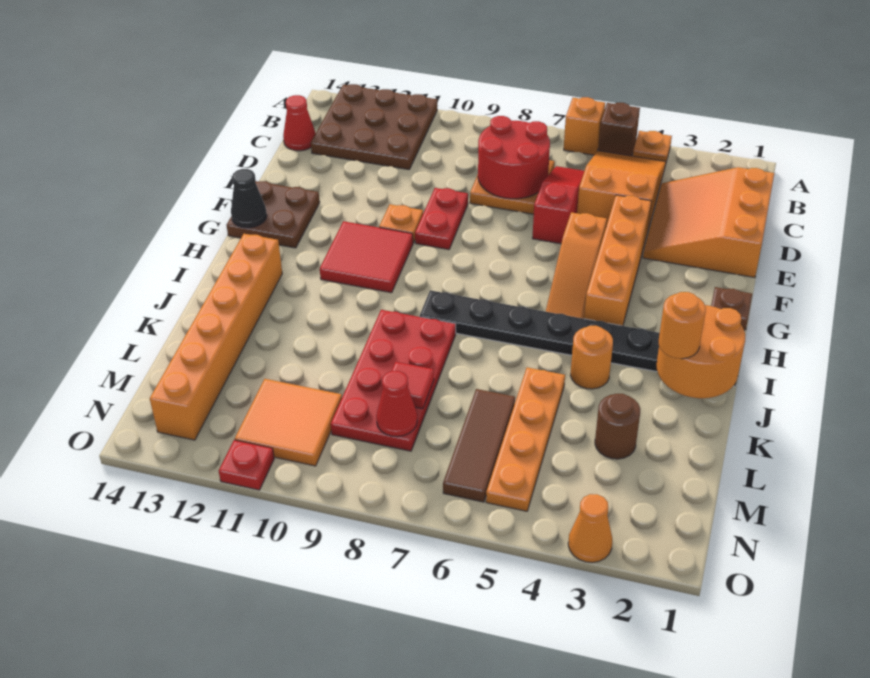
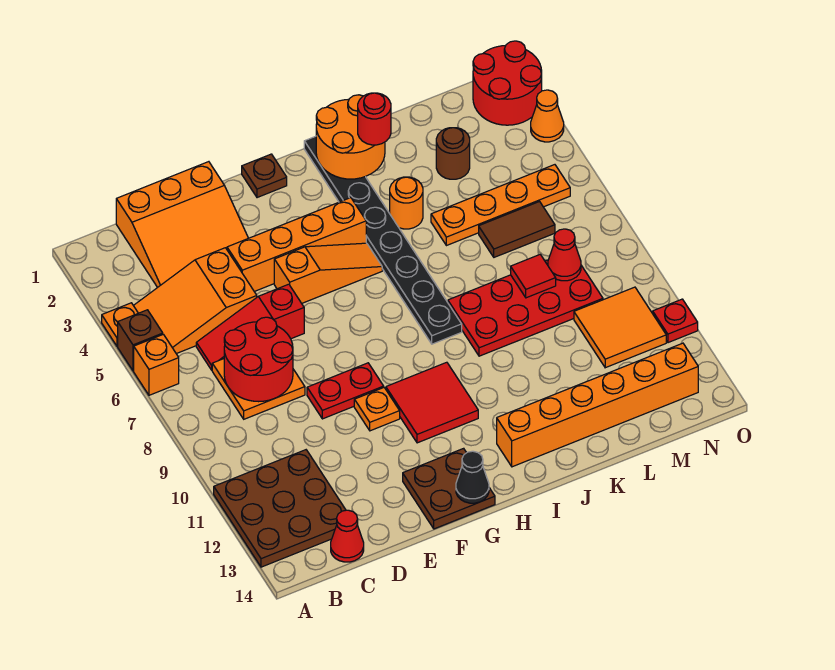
orange round brick J2 level 3 -> red round brick J2 level 3
brown tile L6:N6 level 1 -> brown tile L6:M6 level 1
none -> red round brick N1:O2 level 1

